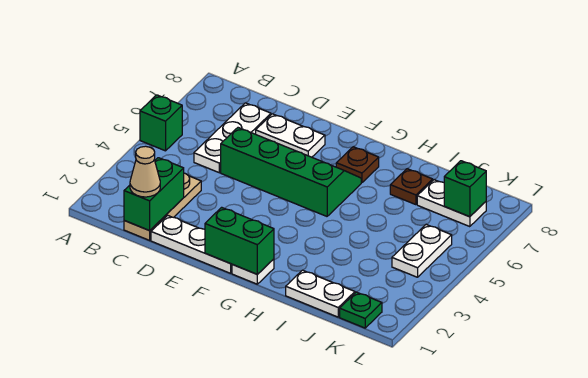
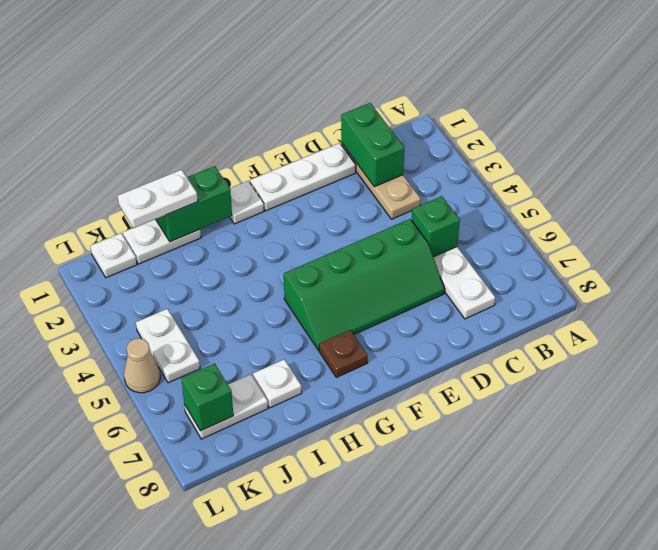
green brick A5 level 1 -> green brick C5 level 2
tan cone C1 level 3 -> tan cone L5 level 1
white plate D7:E7 level 1 -> white plate I1:J1 level 3
green brick F1:G1 level 2 -> green brick H1:I1 level 2
brown plate I7 level 1 -> white plate I7 level 1
green plate K1 level 1 -> white plate K1 level 1

